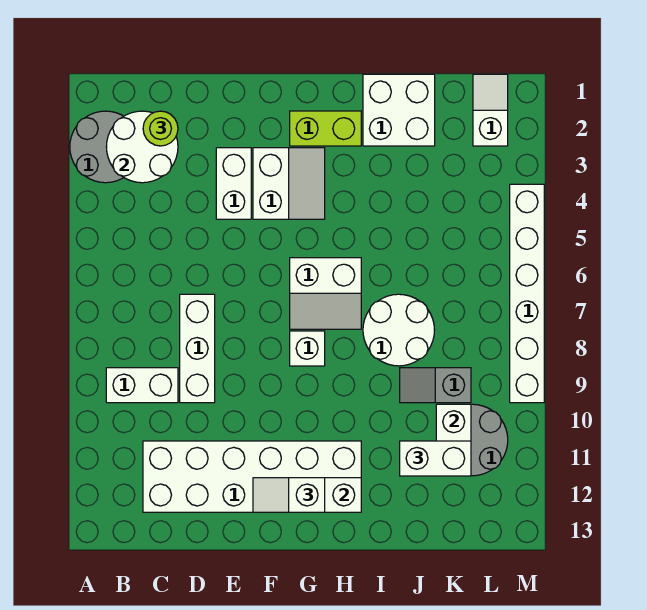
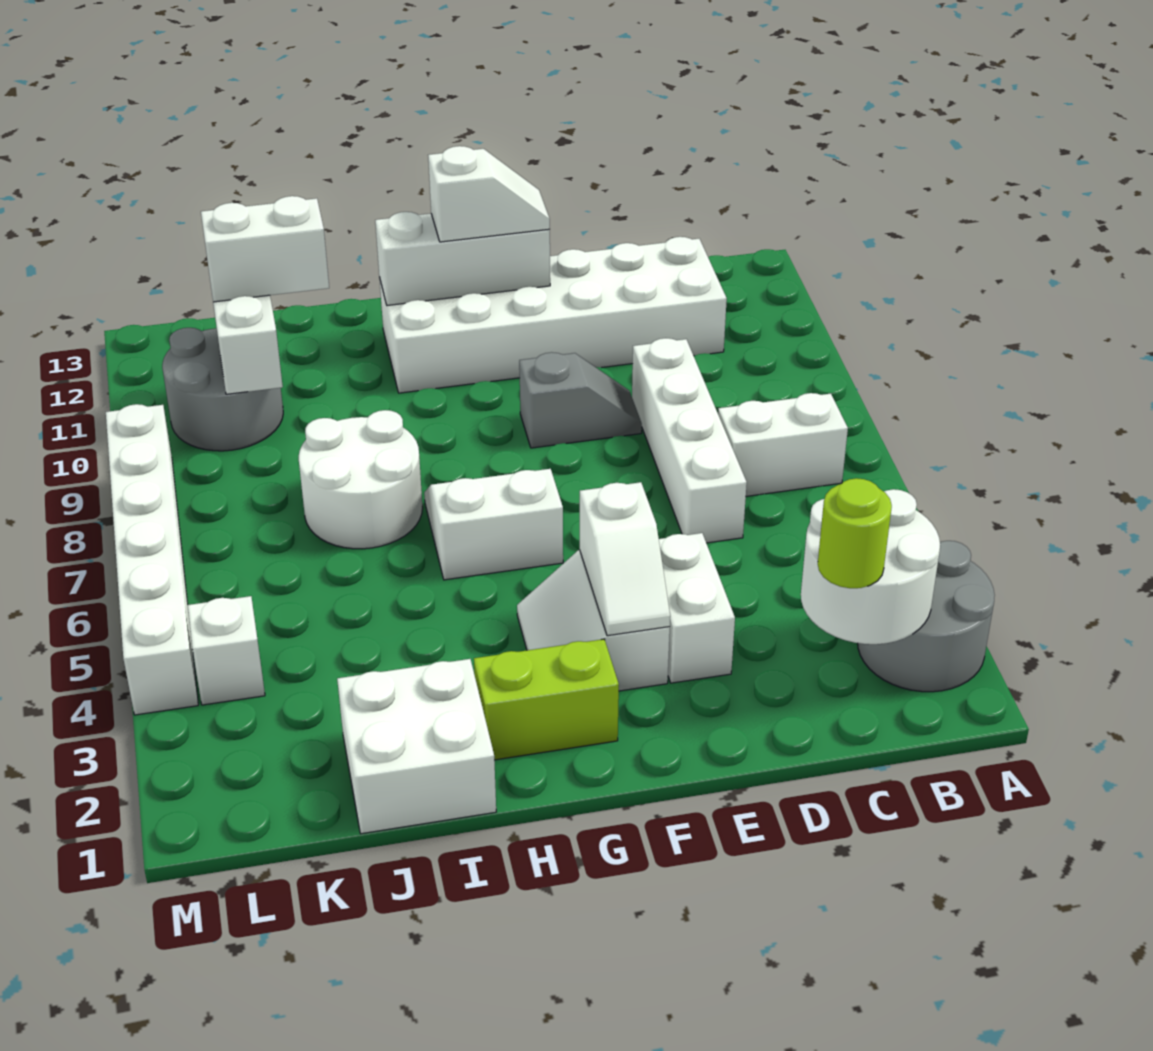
white brick B9:C9 level 1 -> white brick B7:C7 level 1
white brick D7:D9 level 1 -> white brick D6:D9 level 1
white brick G8 level 1 -> white brick L4 level 1
grey slope J9:K9 level 1 top K -> grey slope E9:F9 level 1 top F
white slope L1:L2 level 1 top 2 -> white slope F3:F4 level 2 top 4

